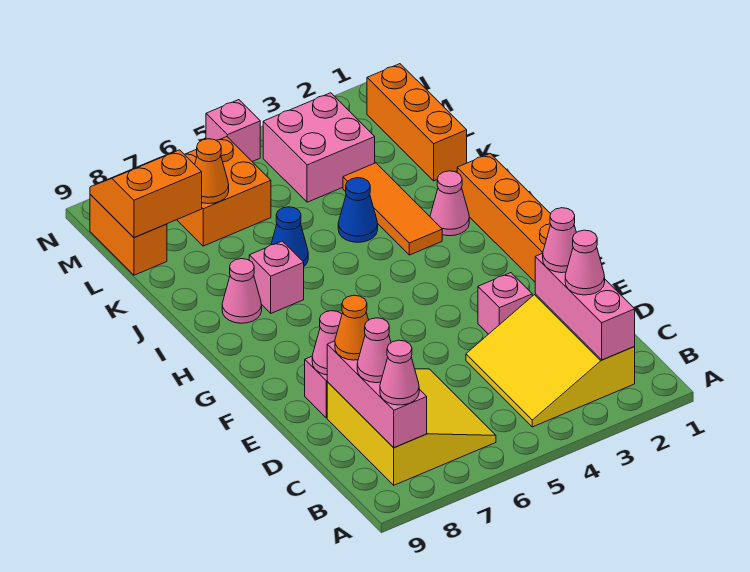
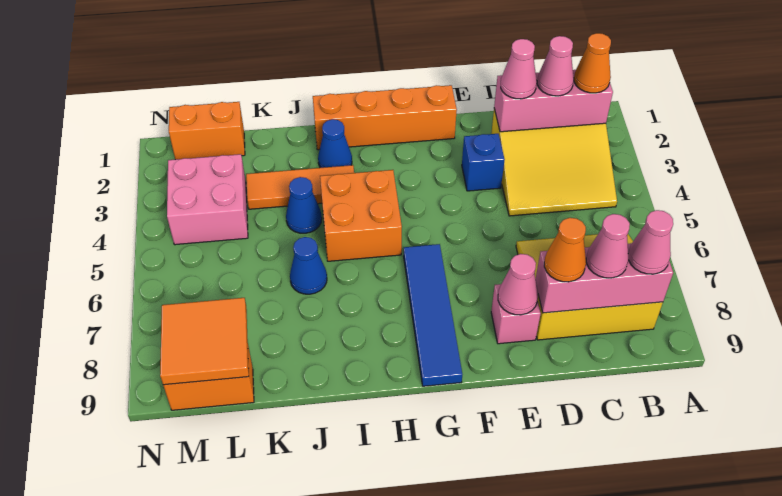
pink brick E3 level 1 -> blue brick E3 level 1
none -> blue tile G6:G9 level 1
pink cone I2 level 1 -> blue cone I2 level 1
pink brick I7 level 1 -> none
pink cone I8 level 1 -> none
orange brick K1:M1 level 1 -> orange brick L1:M1 level 1
orange brick L6:M7 level 1 -> orange brick H4:I5 level 1
orange cone L7 level 2 -> orange cone B2 level 3
orange slope L8:M9 level 2 top L -> orange tile L8:M9 level 2
pink brick N5 level 1 -> none

